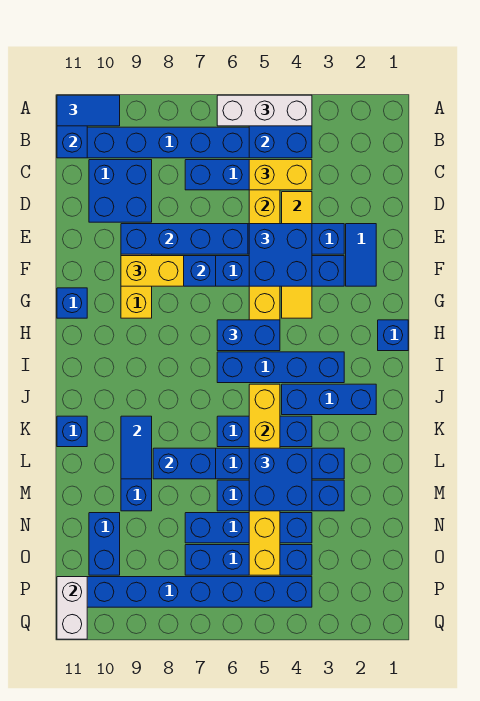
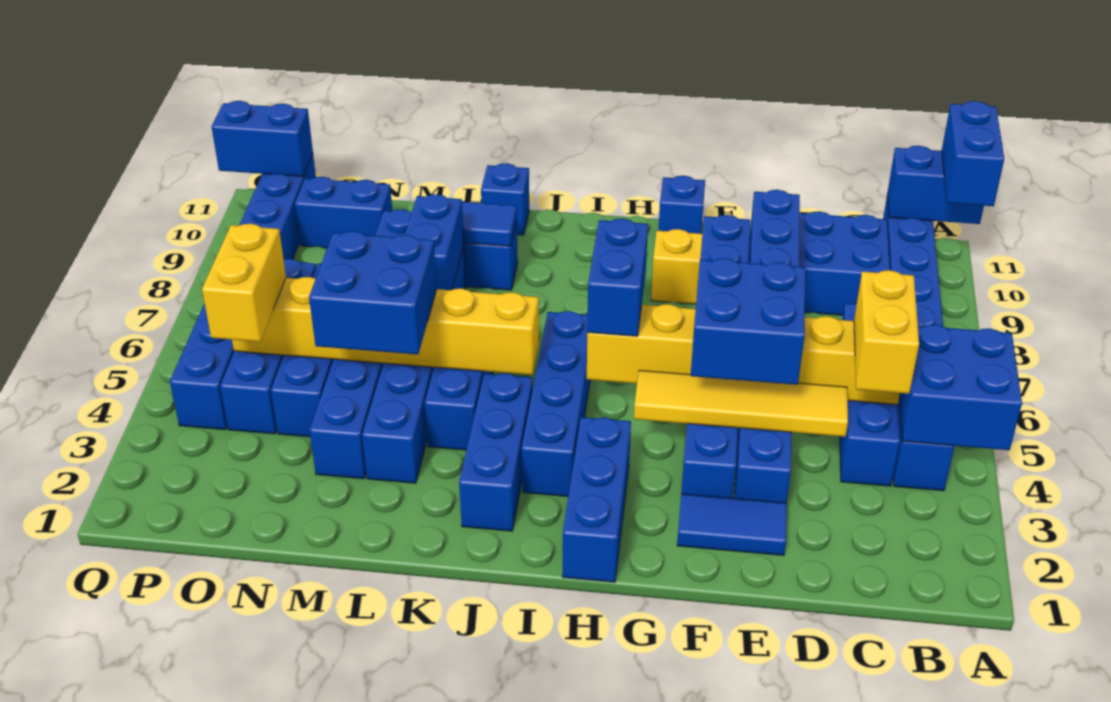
white brick A4:A6 level 3 -> none
blue tile A10:A11 level 3 -> blue brick A10:A11 level 3
yellow brick F8:F9 level 3 -> yellow brick O4:O5 level 3
blue brick H1 level 1 -> blue brick H1:H3 level 1
white brick P11:Q11 level 2 -> blue brick P11:Q11 level 2

